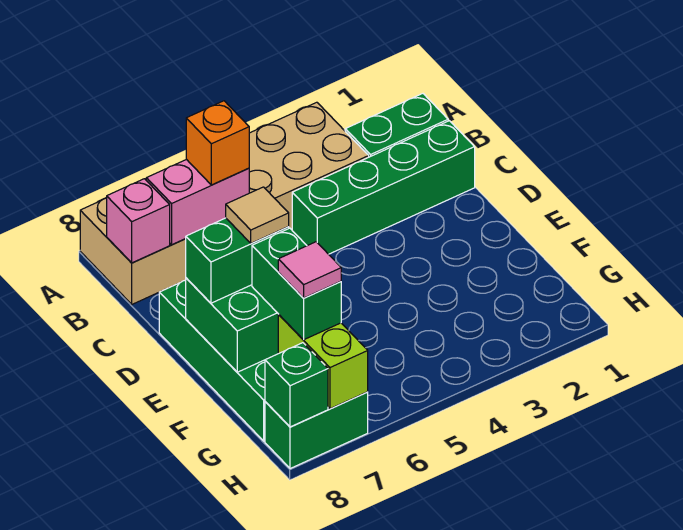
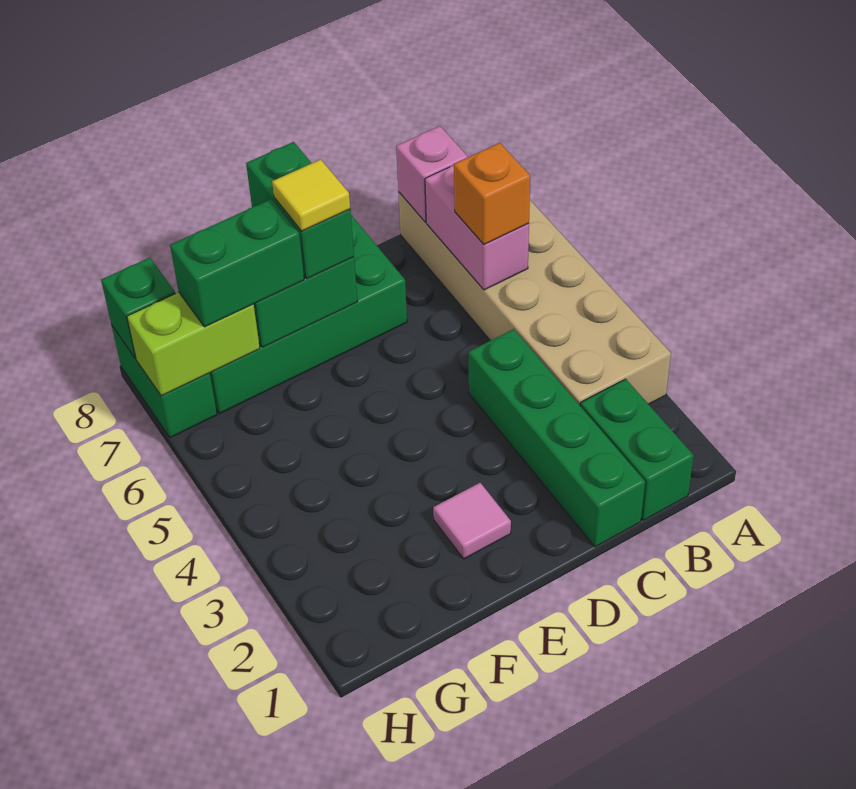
tan tile E7 level 4 -> yellow tile E7 level 4
pink tile G7 level 4 -> pink tile E2 level 1

